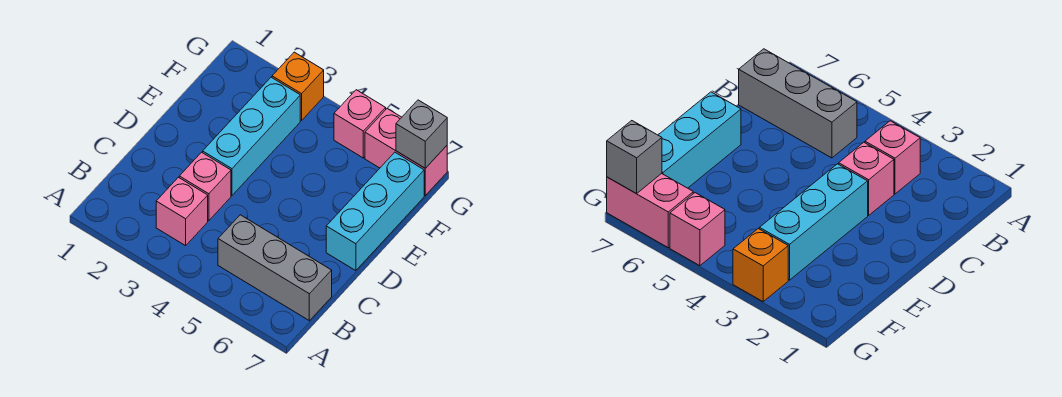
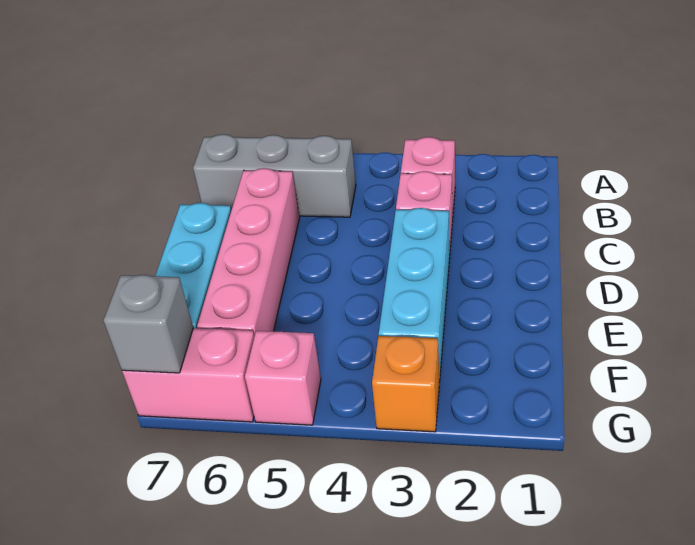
none -> pink brick C6:F6 level 1

